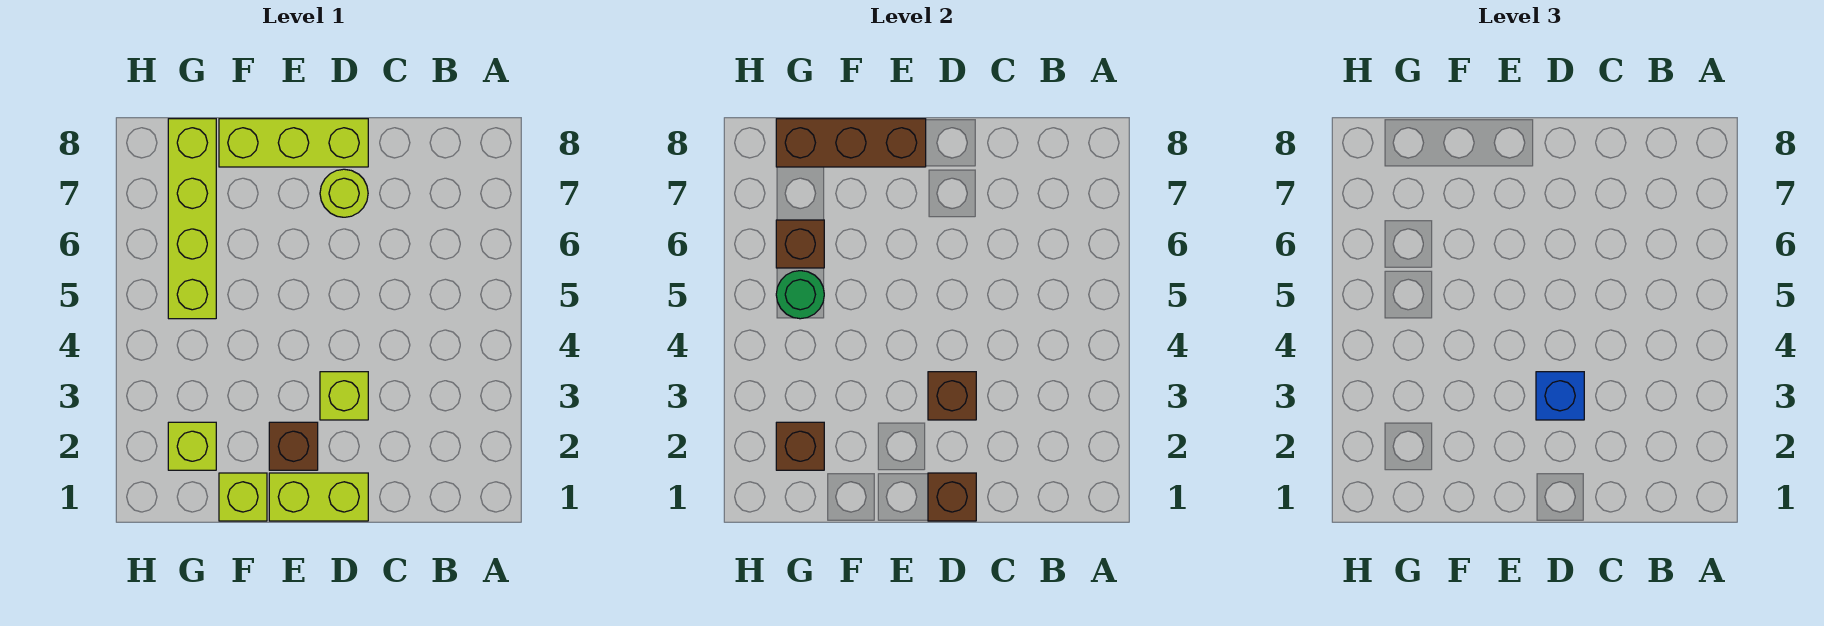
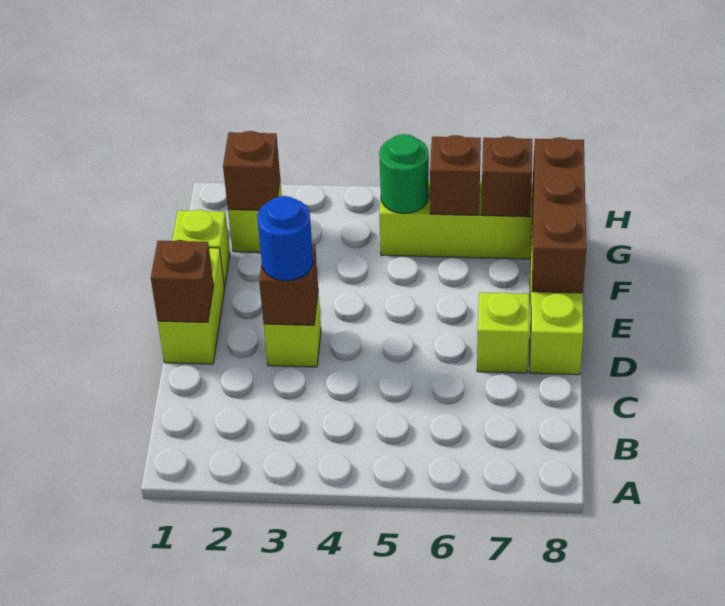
blue brick D3 level 3 -> blue round brick D3 level 3
lime round brick D7 level 1 -> lime brick D7 level 1
brown brick E2 level 1 -> brown brick G7 level 2

